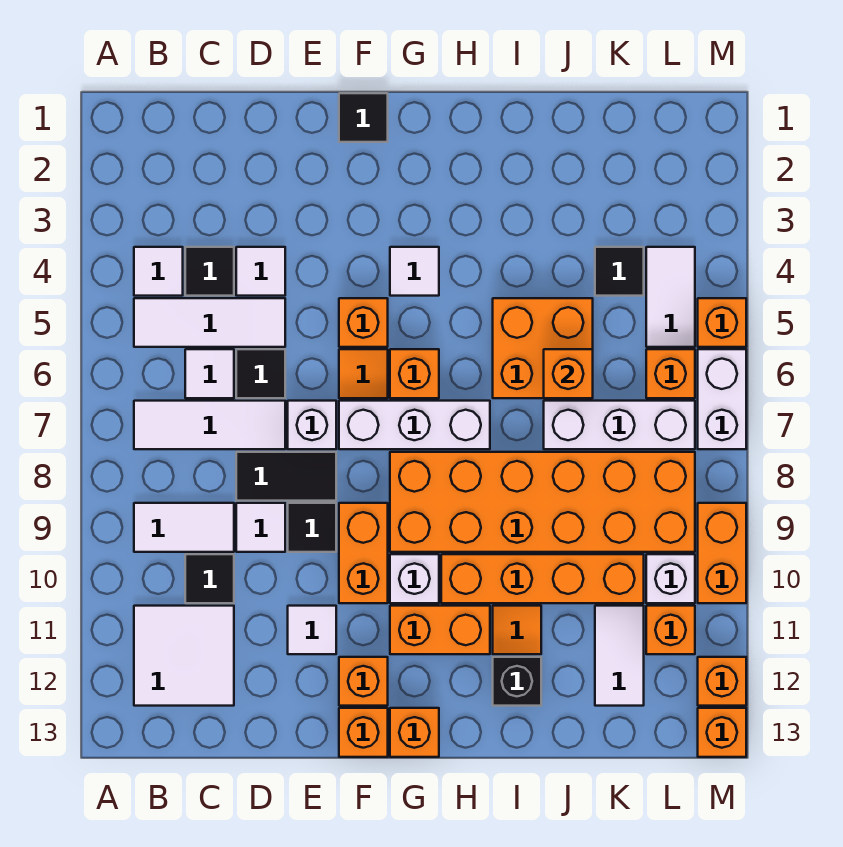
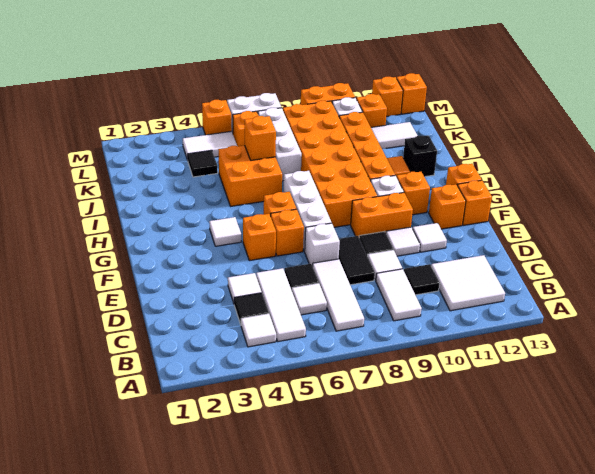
none -> white tile E10 level 1
black tile F1 level 1 -> none
orange tile F6 level 1 -> orange brick F6 level 1
orange brick G11:H11 level 1 -> orange brick G11 level 1

